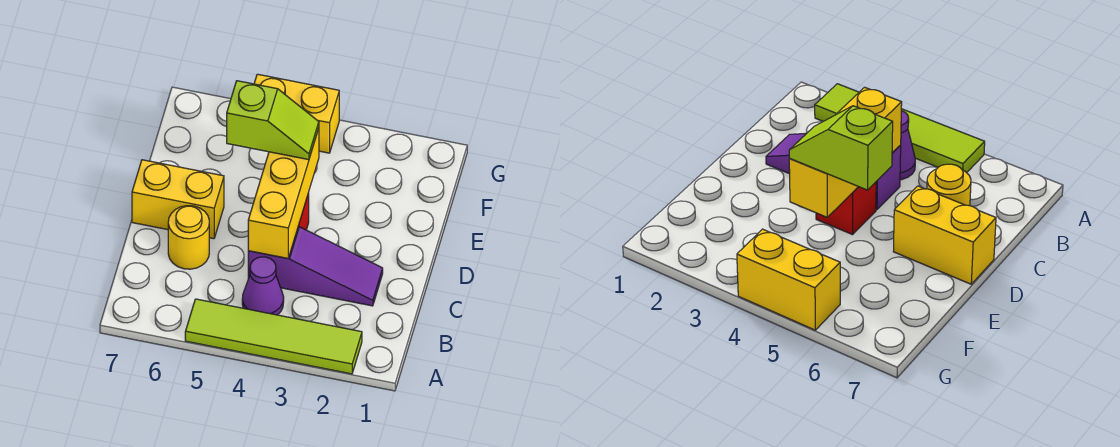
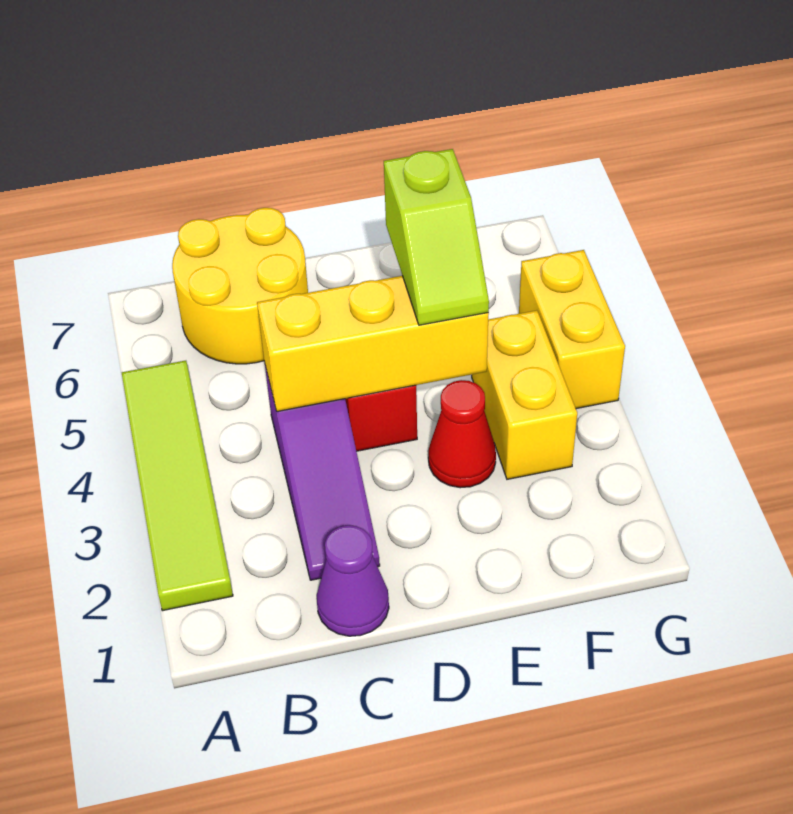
purple cone B4 level 1 -> purple cone C1 level 1
yellow round brick C6 level 1 -> yellow round brick B6:C7 level 1
yellow brick D6:D7 level 1 -> yellow brick F3:F4 level 1
none -> red cone E3 level 1

